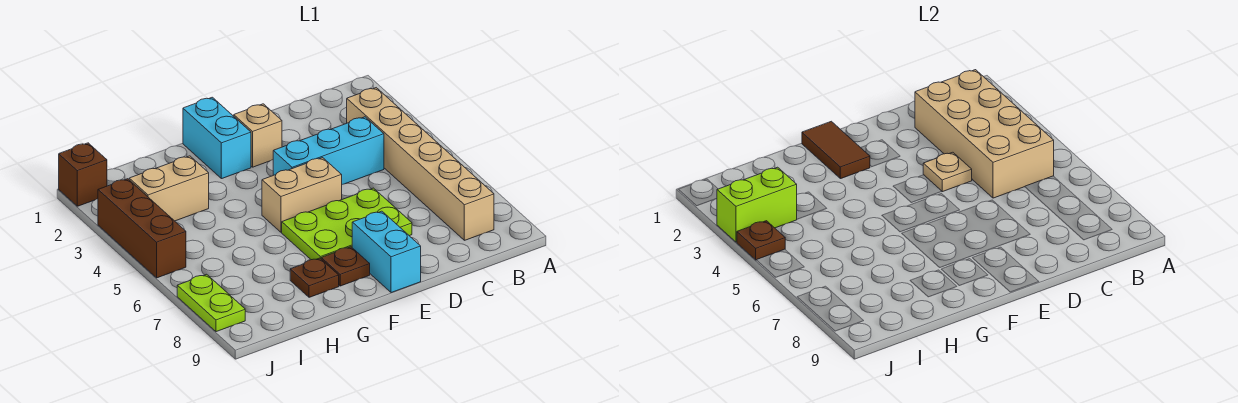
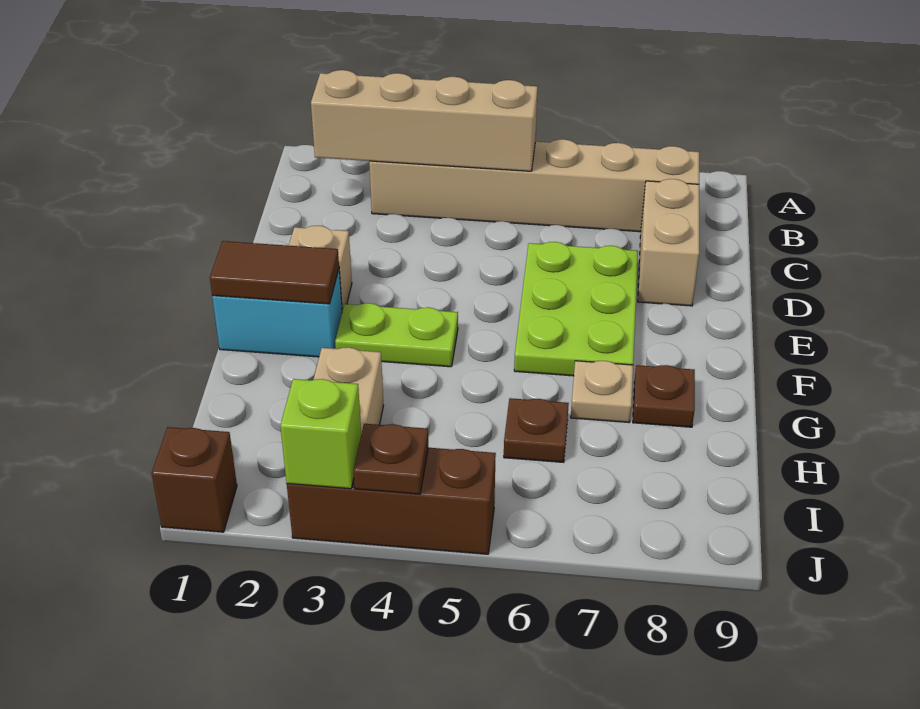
tan brick B2:C5 level 2 -> tan brick B2:B5 level 2
cyan brick C4:E4 level 1 -> none
tan plate D4 level 2 -> tan plate G7 level 1
tan brick E5:F5 level 1 -> tan brick C8:D8 level 1
cyan brick E8:E9 level 1 -> none
brown plate F8 level 1 -> brown plate H6 level 1
lime brick I3:J3 level 2 -> lime brick J3 level 2
lime plate J7:J8 level 1 -> lime plate F3:F4 level 1

